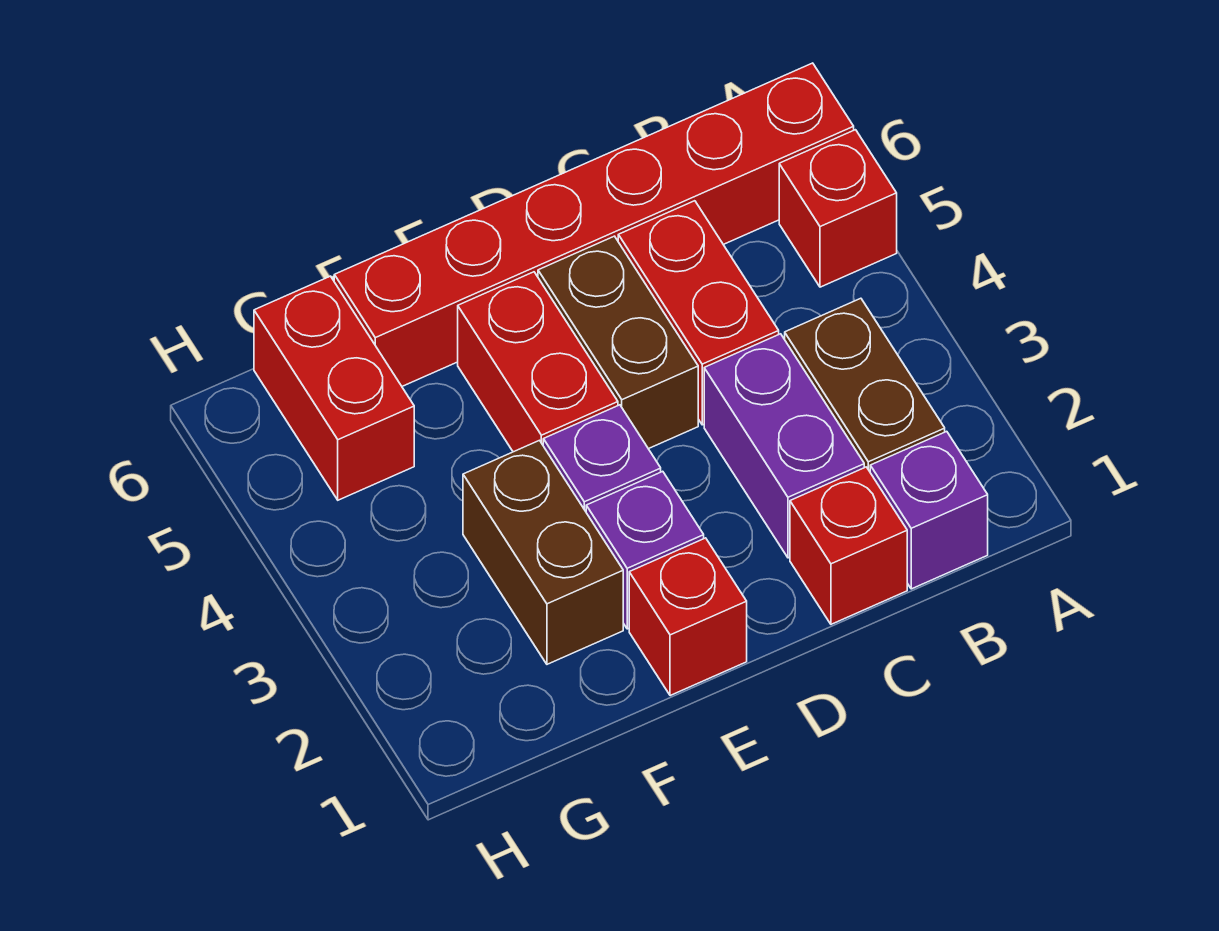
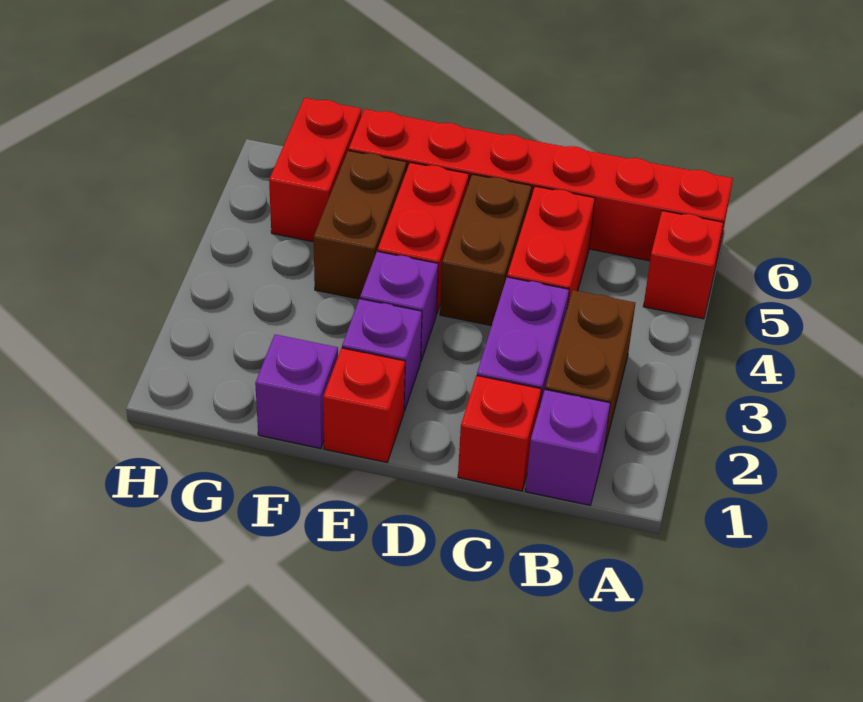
none -> purple brick F1 level 1
brown brick F2:F3 level 1 -> brown brick F4:F5 level 1

